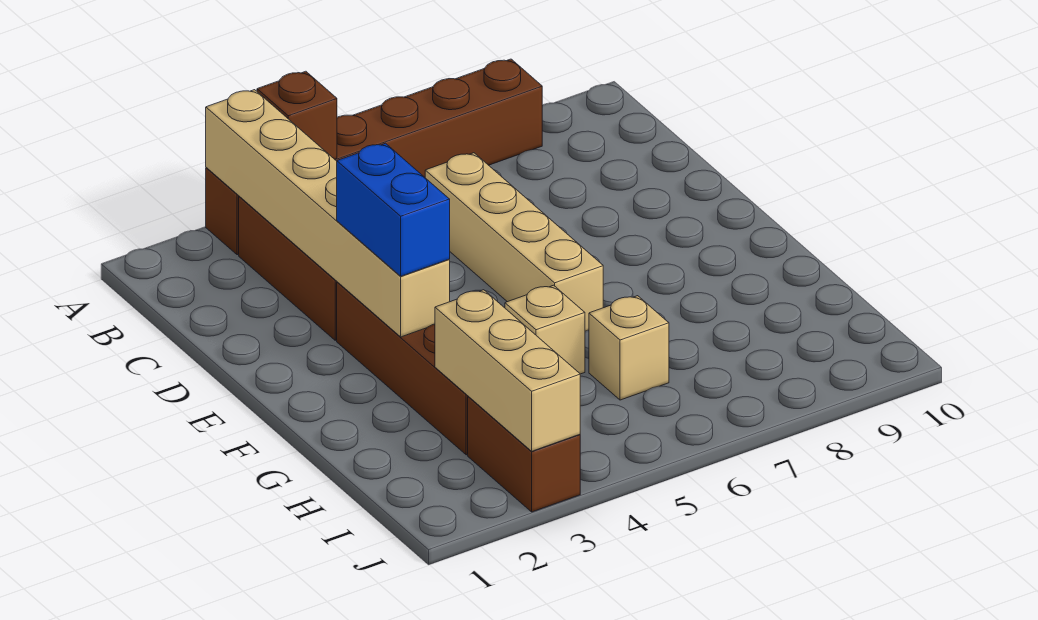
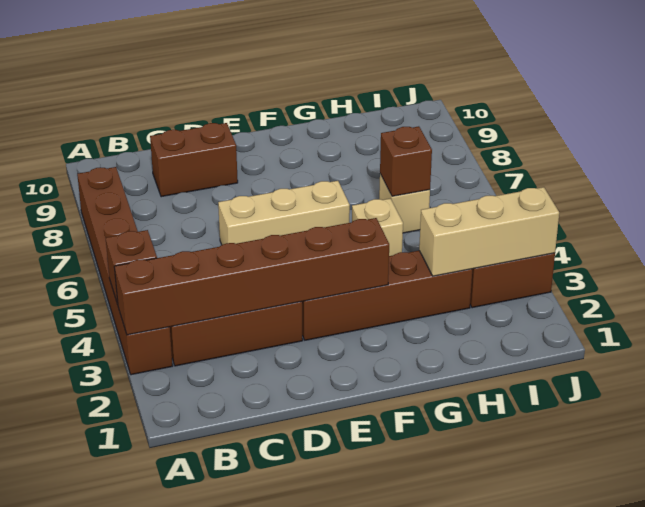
tan brick A3:F3 level 2 -> brown brick A3:F3 level 2
tan brick C6:F6 level 1 -> tan brick D6:F6 level 1
none -> brown brick C9:D9 level 1
blue brick E3:F3 level 3 -> none
none -> brown brick H6 level 2

